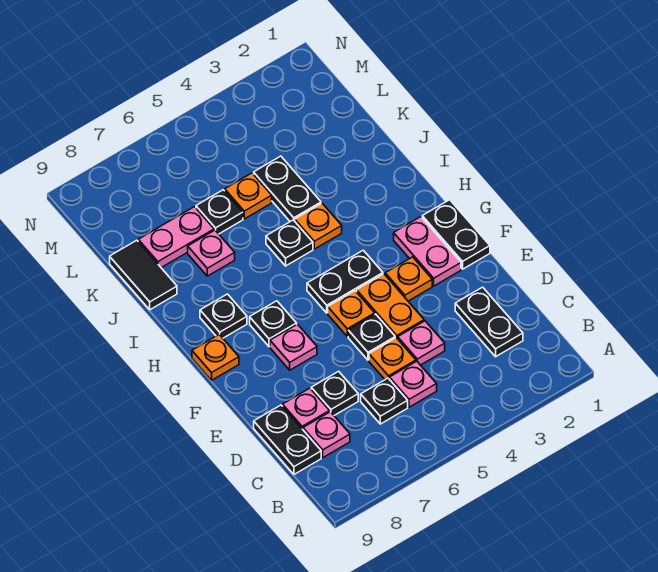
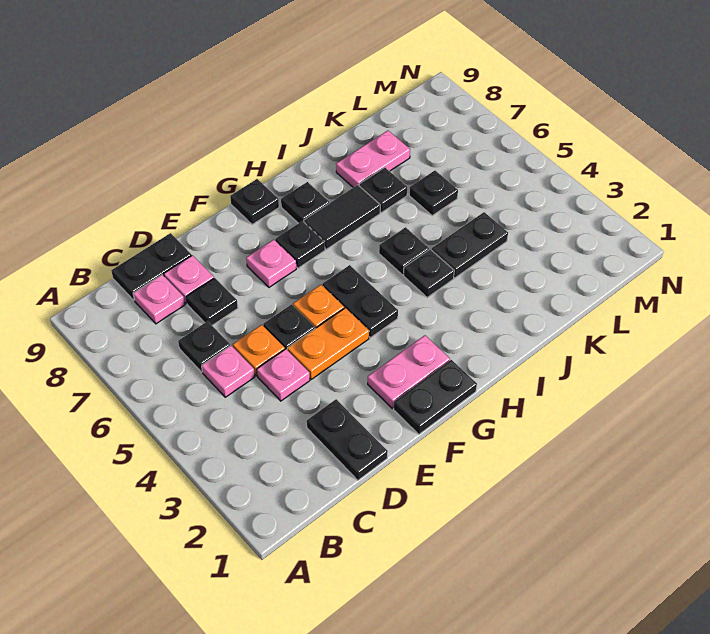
black plate C2:D2 level 1 -> black plate D1:D2 level 1
orange plate F3 level 1 -> none
orange plate G9 level 1 -> black plate G9 level 1
orange plate I4 level 1 -> black plate I4 level 1
pink plate J7 level 1 -> black plate J7 level 1
black tile J9:K9 level 1 -> black tile H7:I7 level 1
orange plate K5 level 1 -> none
pink plate K7:K8 level 1 -> pink plate J8:K8 level 1

